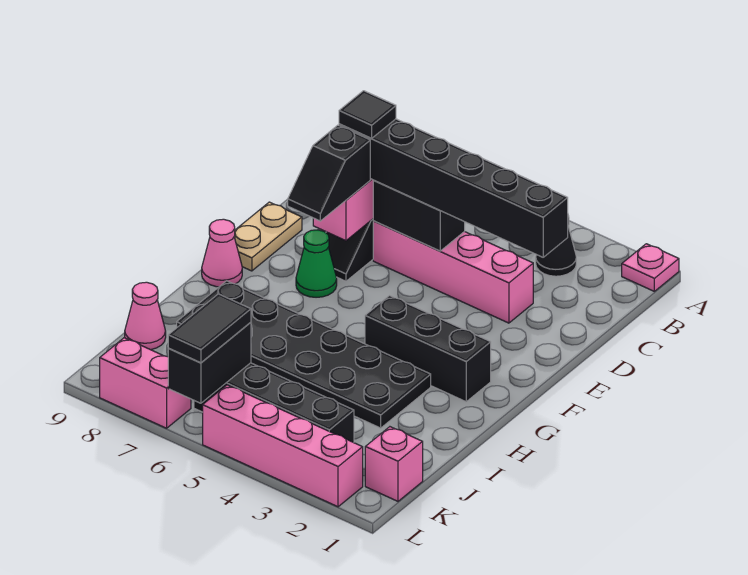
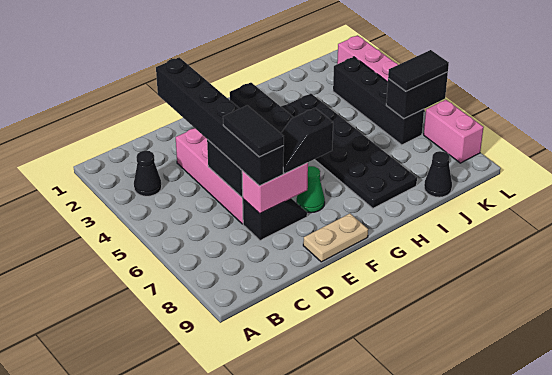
pink plate A1 level 1 -> none
black tile D7 level 4 -> black tile D6:D7 level 4
black slope E7:F7 level 3 top E -> black slope E7:F7 level 3 top F
pink cone G9 level 1 -> none
pink cone J9 level 1 -> black cone J9 level 1
pink brick K1 level 1 -> none

